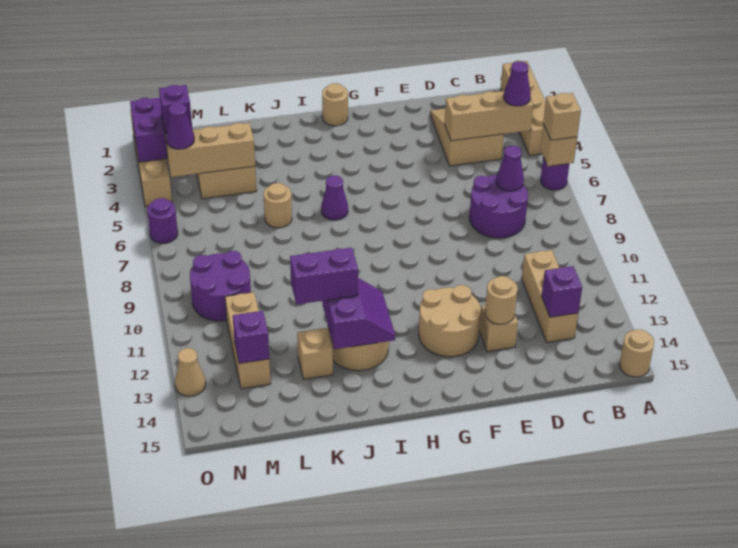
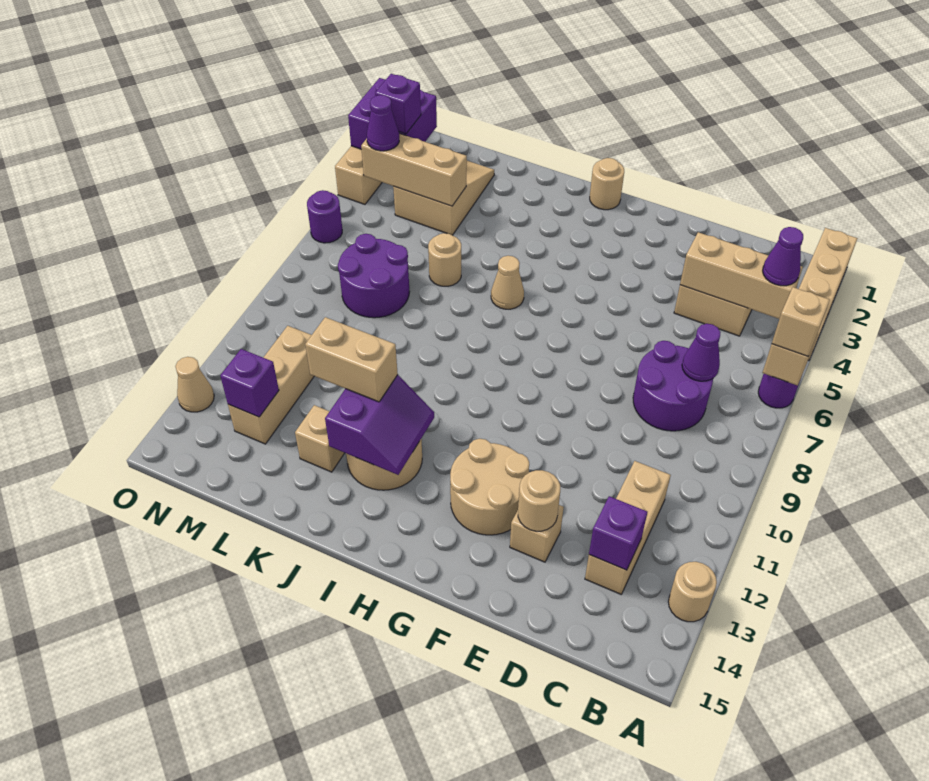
tan round brick A15 level 1 -> tan round brick A13 level 1
purple cone I6 level 1 -> tan cone I6 level 1
purple brick J12:K12 level 3 -> tan brick J12:K12 level 3
purple round brick M9:N10 level 1 -> purple round brick L7:M8 level 1

